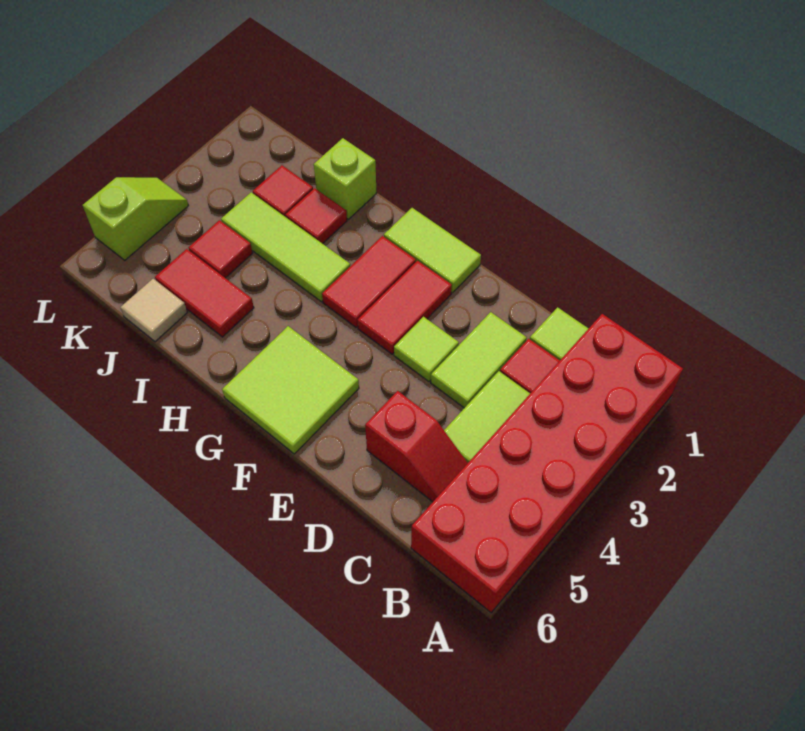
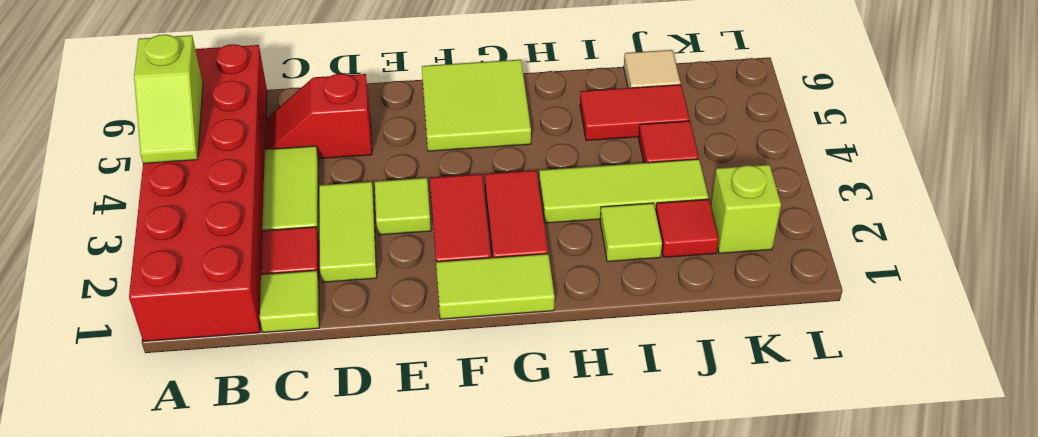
lime brick I1 level 1 -> lime brick K2 level 1
red tile I2 level 1 -> lime tile I2 level 1
lime slope L4:L5 level 1 top 5 -> lime slope A4:A5 level 2 top 5

